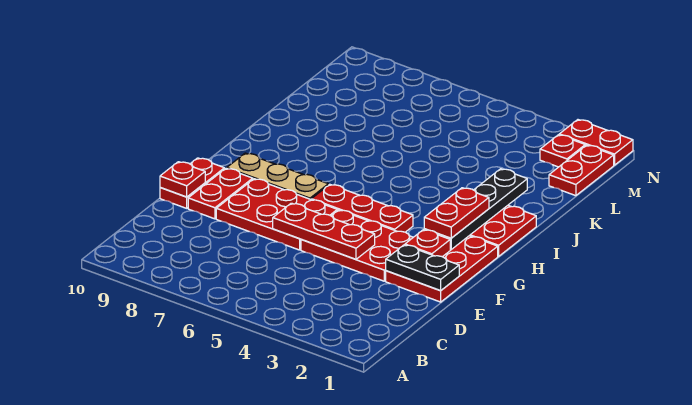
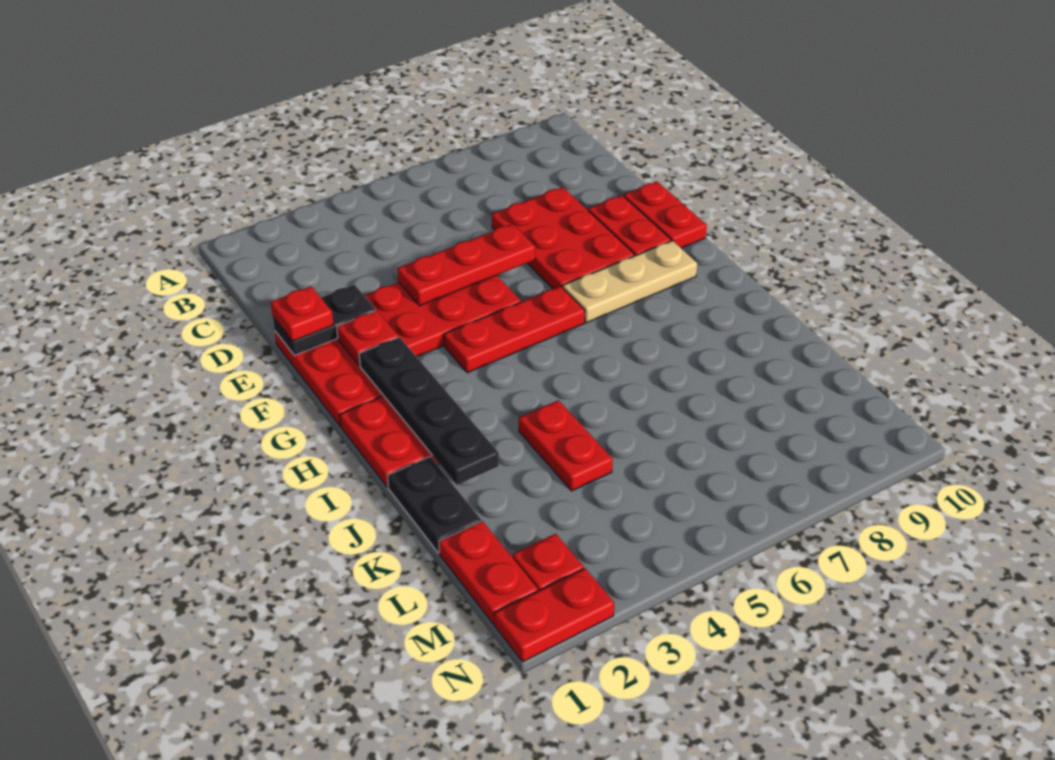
red plate E6:F8 level 1 -> red plate D7:F8 level 1
red plate E10 level 2 -> red plate E1 level 3
red plate G2:H2 level 3 -> red plate J4:K4 level 1
none -> black plate J1:K1 level 1

